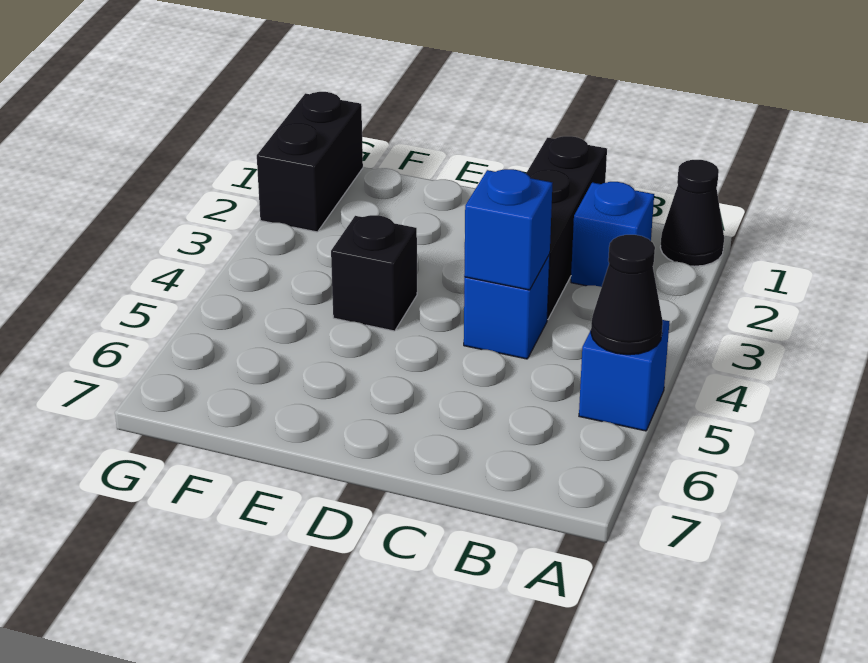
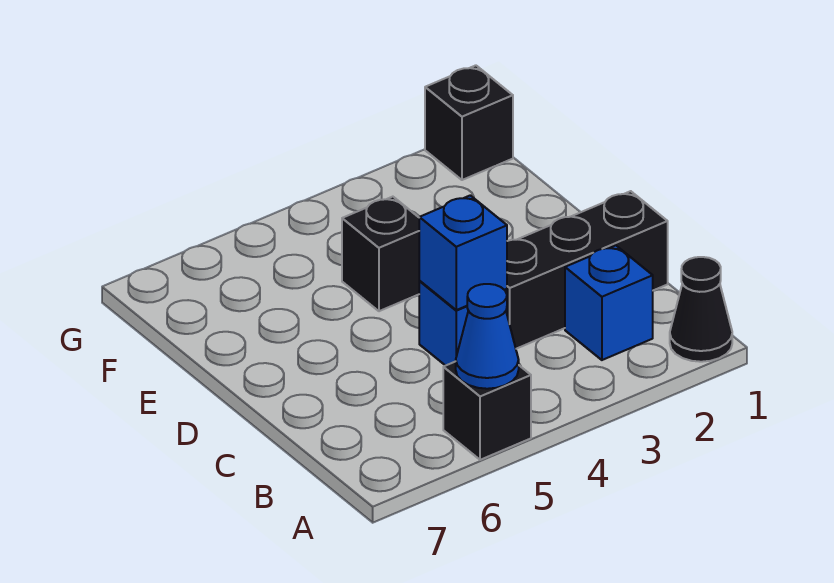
blue brick A5 level 1 -> black brick A5 level 1
black cone A5 level 2 -> blue cone A5 level 2
black brick G1:G2 level 1 -> black brick G1 level 1

